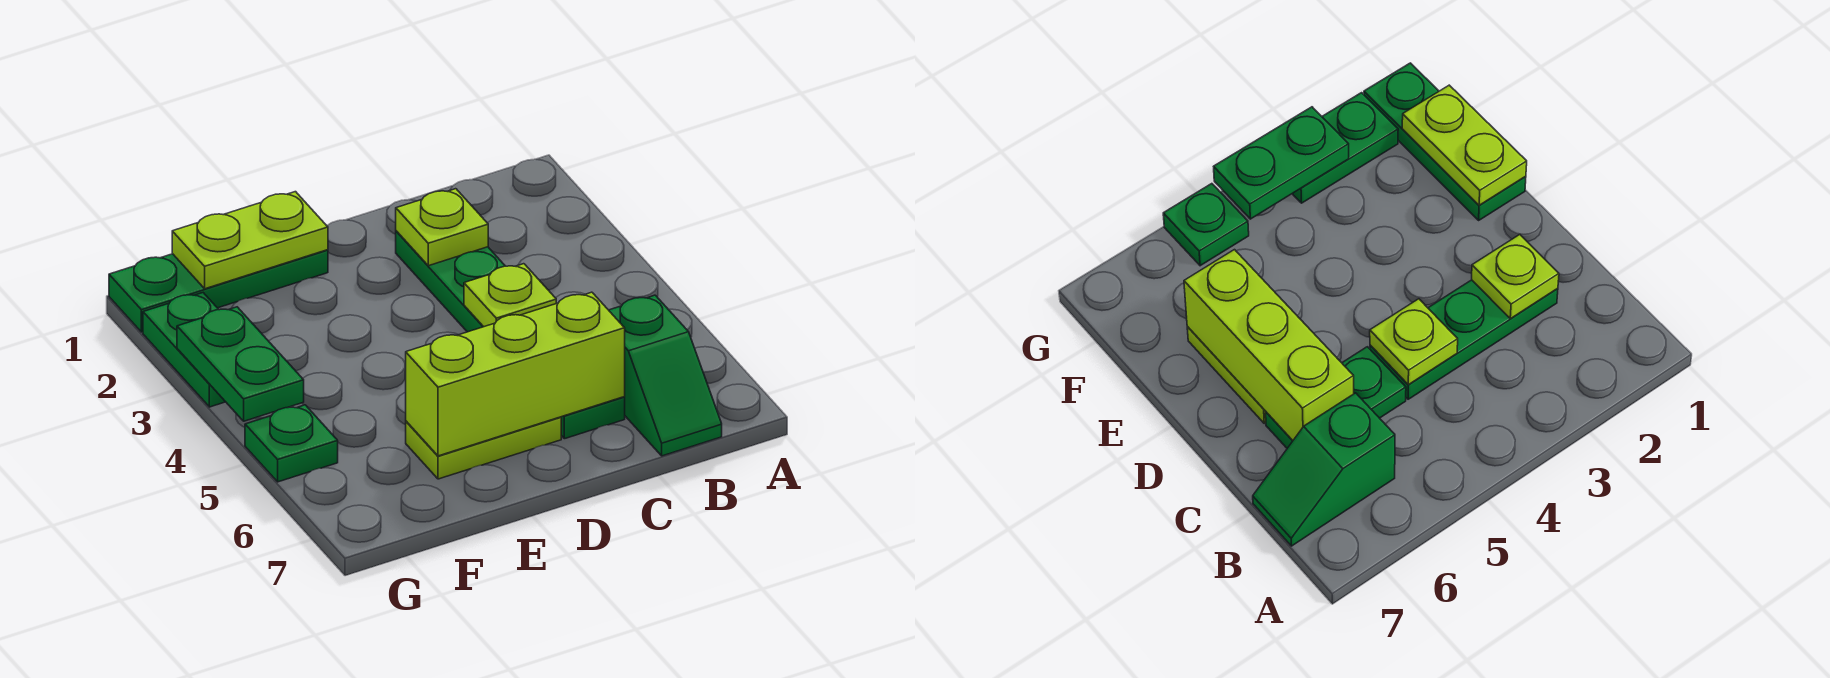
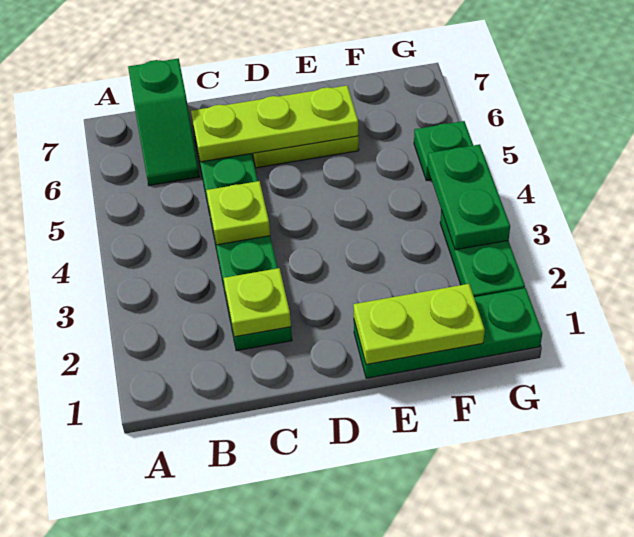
green slope B6:B7 level 1 top 6 -> green slope B6:B7 level 1 top 7
lime brick C6:E6 level 2 -> lime plate C6:E6 level 2

